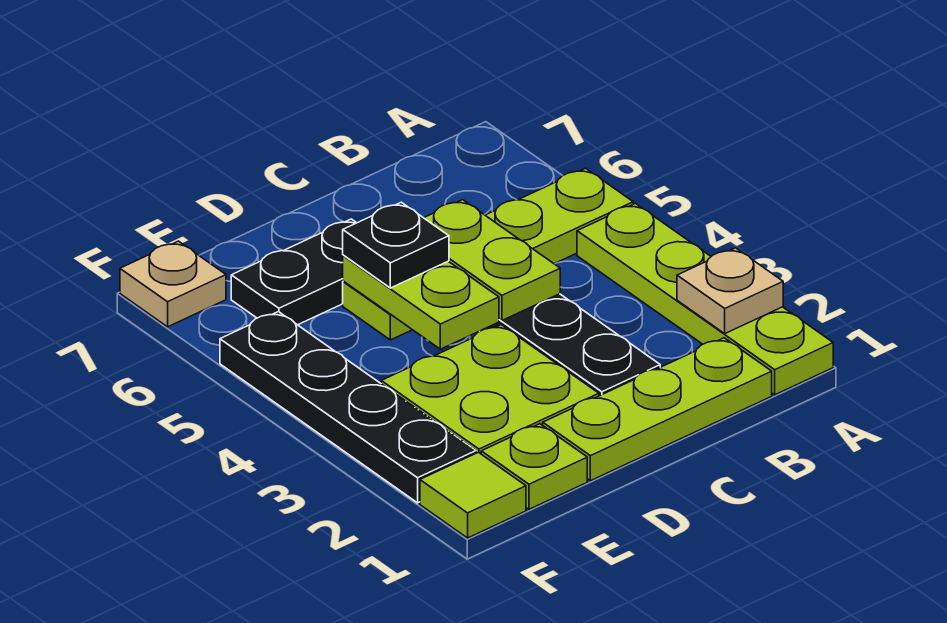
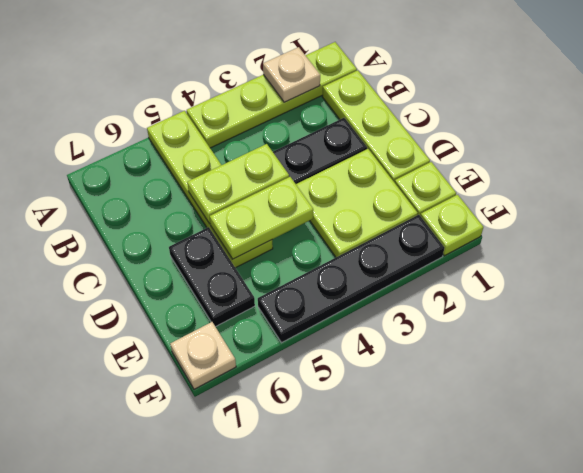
black plate D5 level 3 -> none
lime tile F1 level 1 -> lime plate F1 level 1

